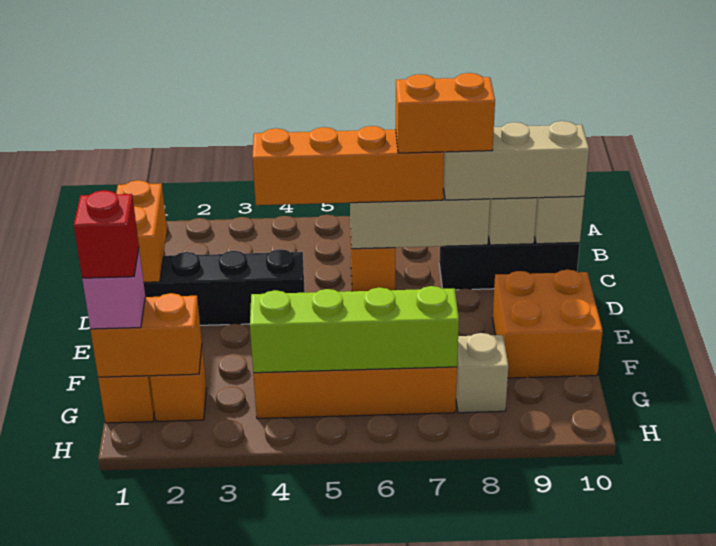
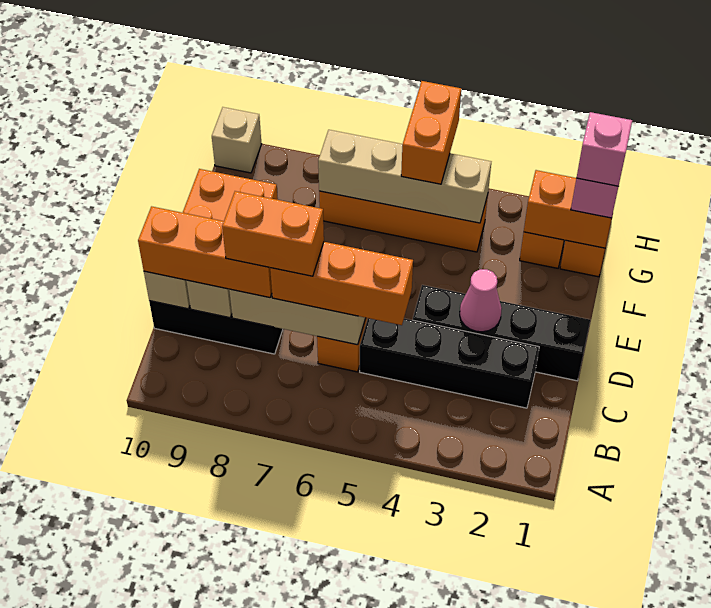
orange brick C1:D1 level 2 -> orange brick G5:H5 level 3
none -> black brick C2:C5 level 1
orange brick C4:C7 level 3 -> orange brick C5:C7 level 3
tan brick C8:C10 level 3 -> orange brick C8:C10 level 3
none -> pink cone D3 level 2
red brick G1 level 4 -> pink brick G1 level 4
lime brick G4:G7 level 2 -> tan brick G4:G7 level 2
tan brick G8 level 1 -> tan brick H10 level 1

